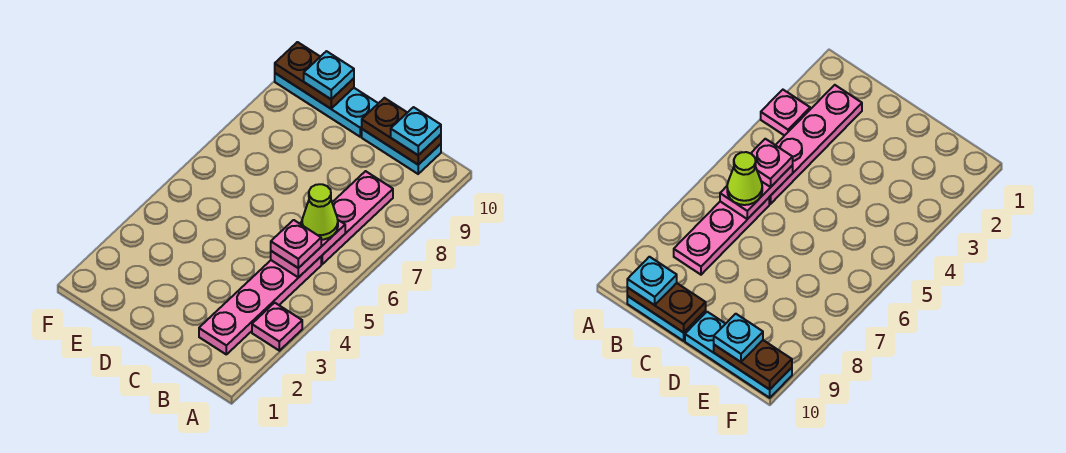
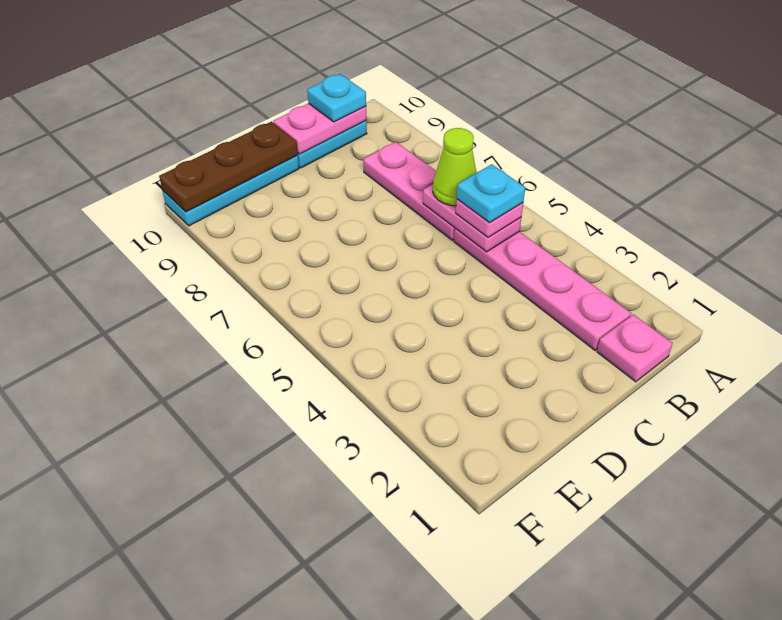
pink plate A3 level 1 -> pink plate B1 level 1
brown plate B10:C10 level 2 -> pink plate B10:C10 level 2
brown plate E10:F10 level 2 -> brown plate D10:F10 level 2
cyan plate E10 level 3 -> cyan plate B5 level 4

